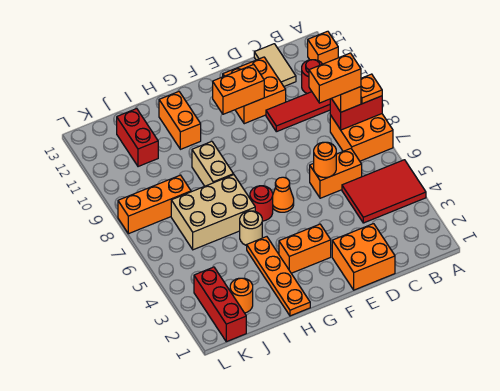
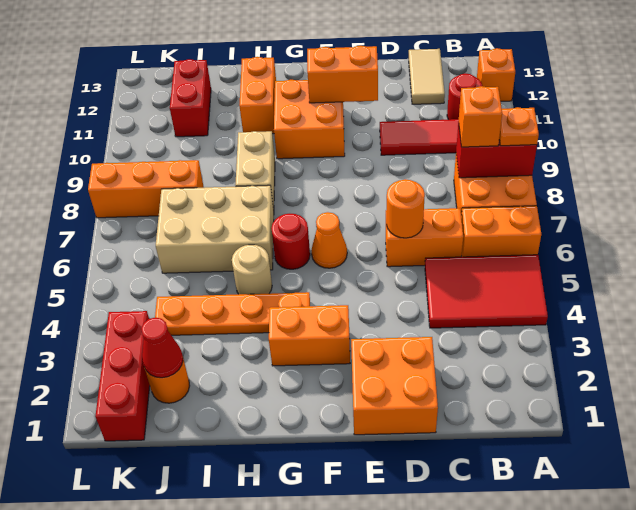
orange brick B8:C8 level 4 -> orange brick A6:B6 level 1
orange brick D11:E12 level 1 -> orange brick F10:G11 level 1
orange plate H1:H4 level 1 -> orange plate G4:J4 level 1
none -> red cone J2 level 2

